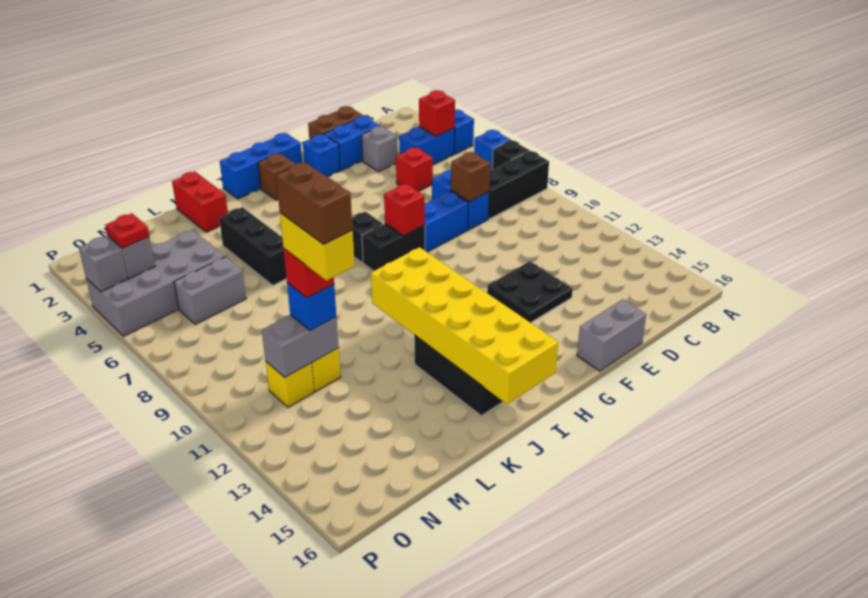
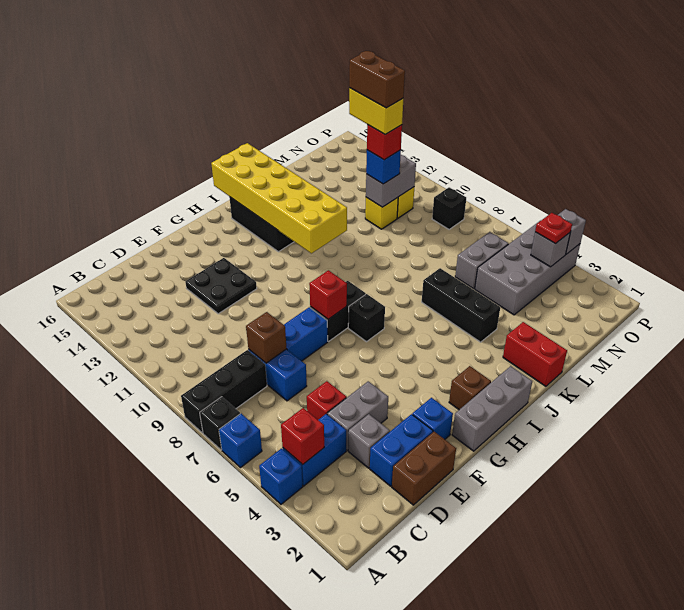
grey brick E16:F16 level 1 -> grey brick D4:E4 level 1
blue brick G1:I1 level 1 -> grey brick G1:I1 level 1
none -> black brick O9 level 1

